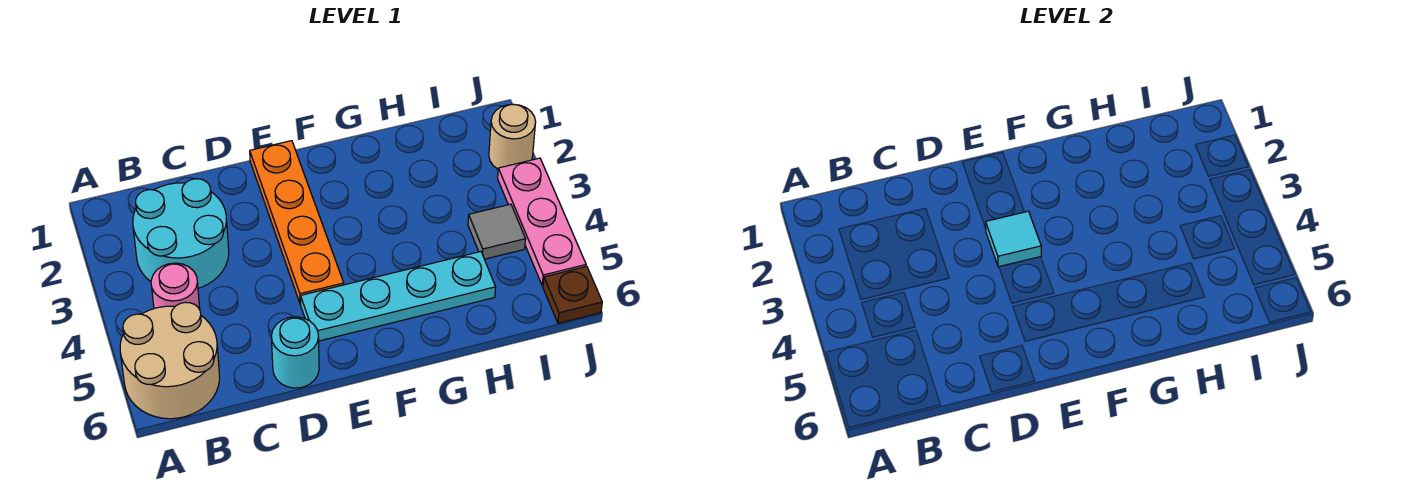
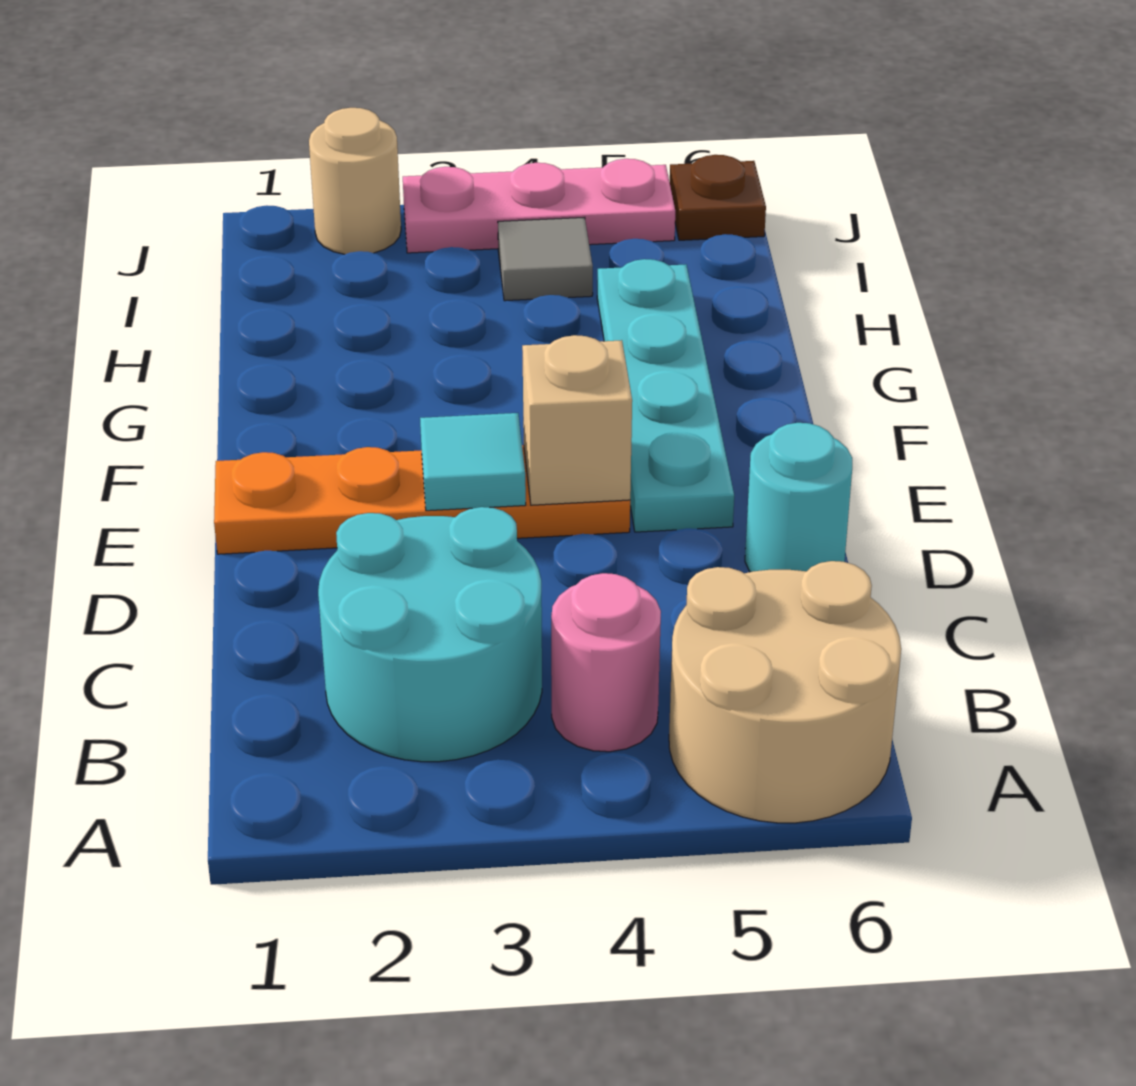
none -> tan brick E4 level 2

